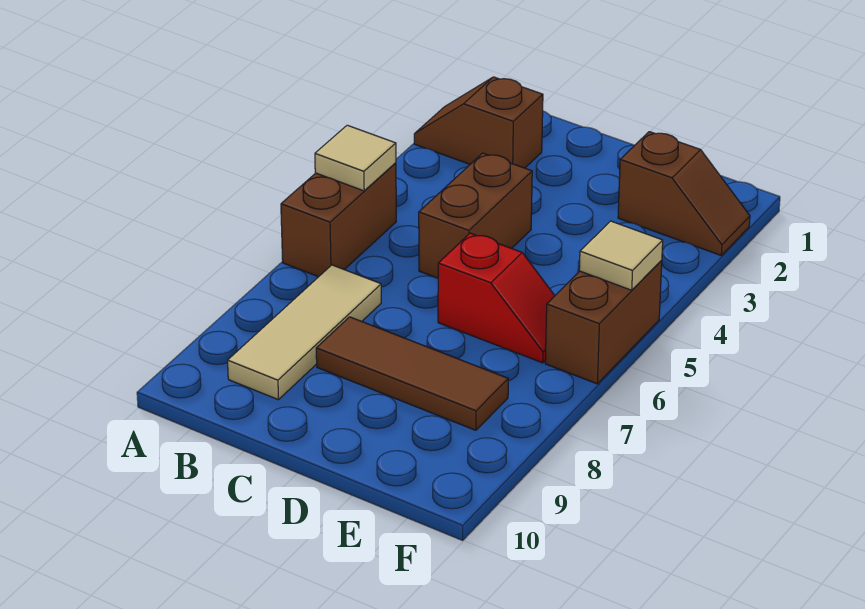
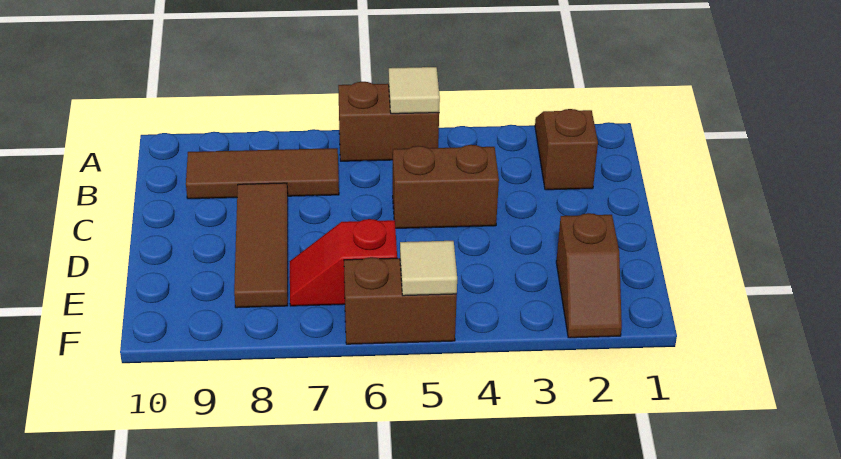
tan tile B7:B9 level 1 -> brown tile B7:B9 level 1
red slope D6:E6 level 1 top D -> red slope E6:E7 level 1 top 6

